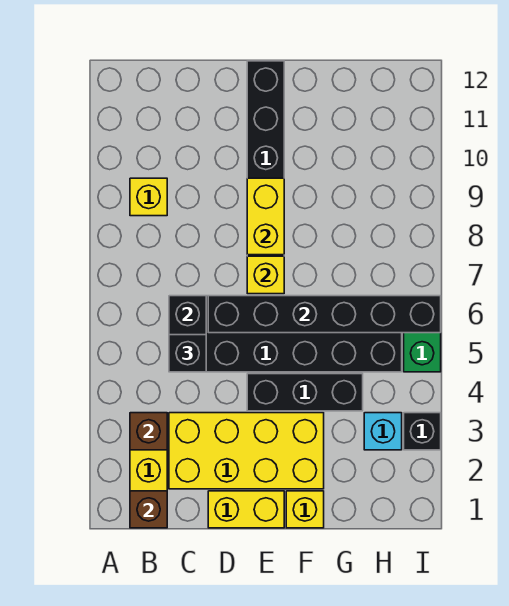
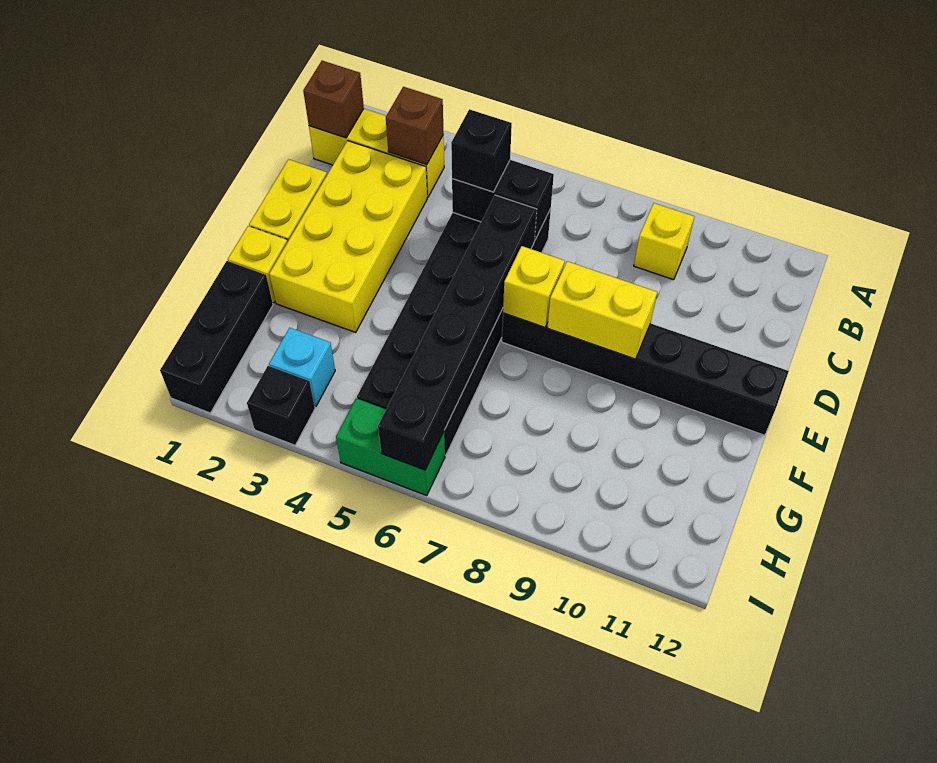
black brick E4:G4 level 1 -> black brick G1:I1 level 1

